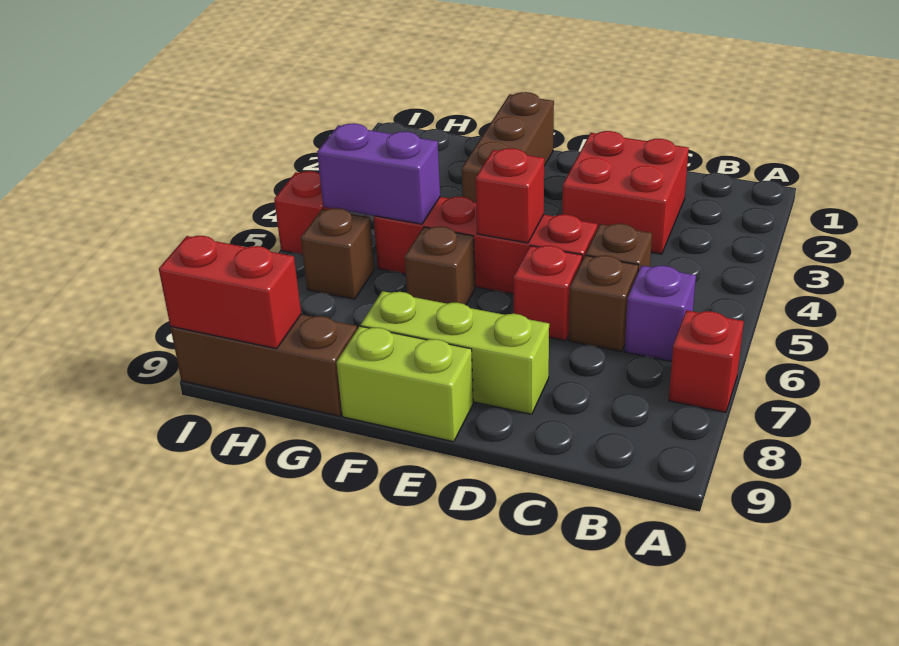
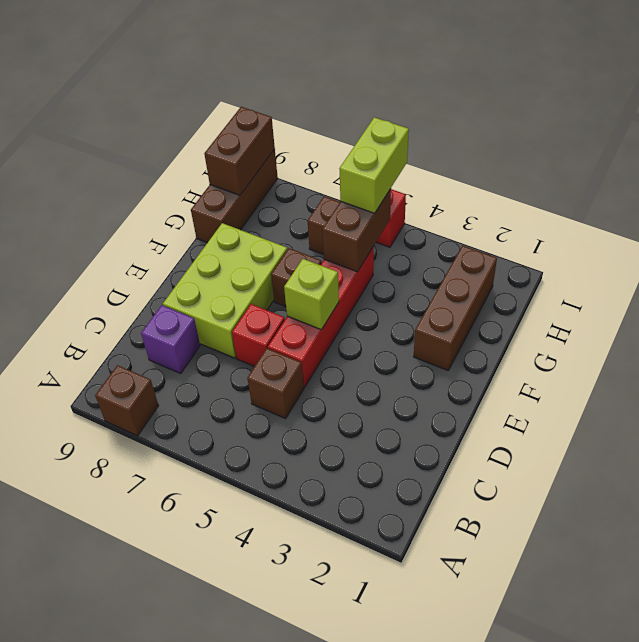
red brick A7 level 1 -> none
purple brick B6 level 1 -> purple brick C8 level 1
red brick C2:D3 level 1 -> none
brown brick C6 level 1 -> brown brick A8 level 1
lime brick D8:F8 level 1 -> lime brick D7:F8 level 1
red brick E5 level 2 -> lime brick E5 level 2
lime brick E9:F9 level 1 -> lime brick H5:I5 level 3
brown brick F1:F3 level 1 -> brown brick F2:H2 level 1
purple brick G5:H5 level 2 -> brown brick G5:H5 level 2
red brick H9:I9 level 2 -> brown brick H9:I9 level 2

